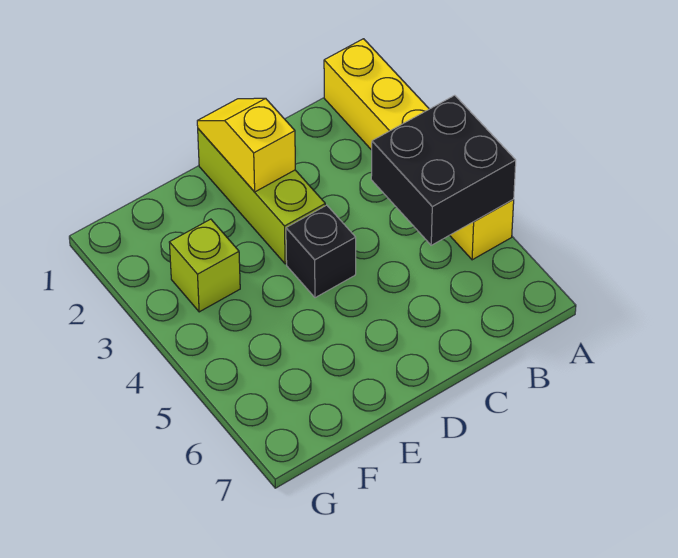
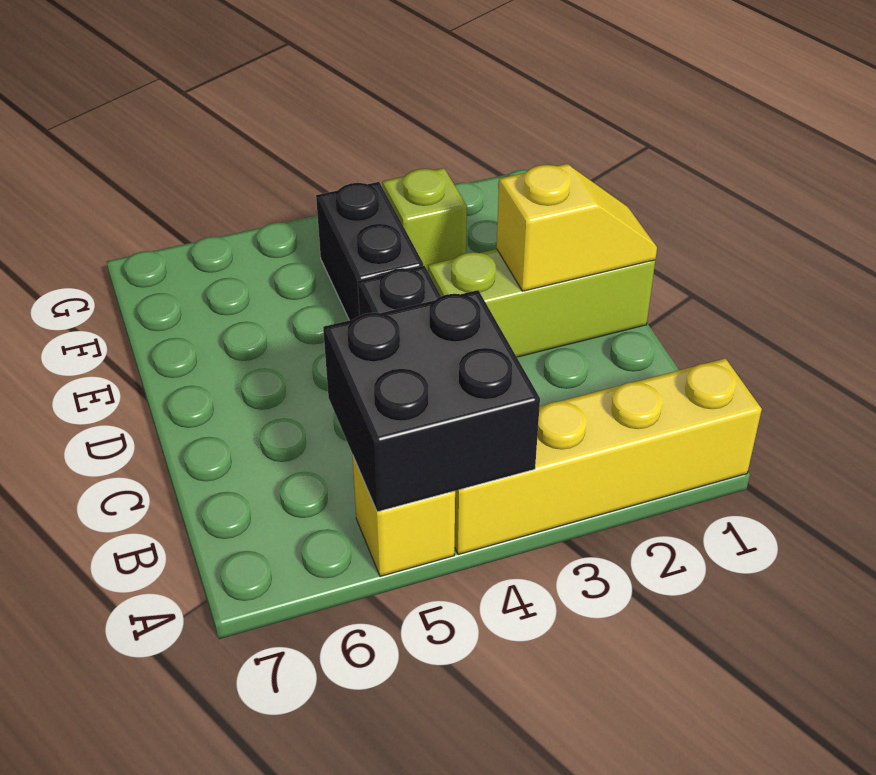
none -> black brick E4:F4 level 1

